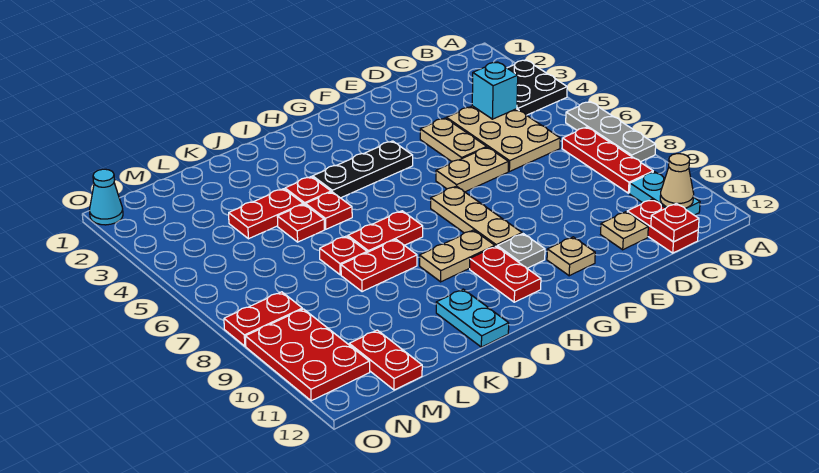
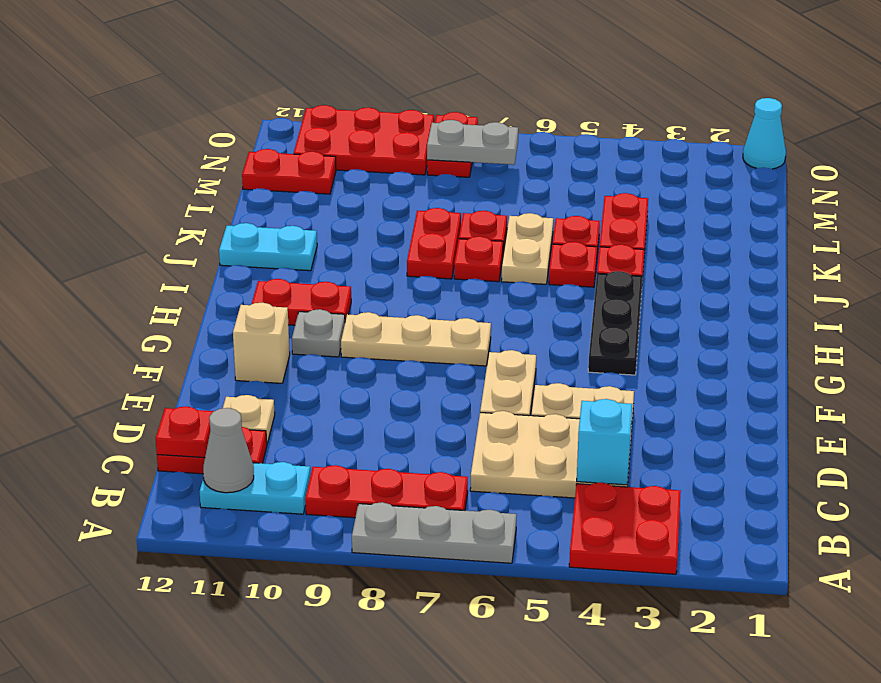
black plate A3:B4 level 1 -> red plate A3:B4 level 1
tan cone B11 level 2 -> grey cone B11 level 2
tan plate F11 level 1 -> tan brick F11 level 1
tan plate H9:I9 level 1 -> tan plate J6:K6 level 1
red plate I7:J7 level 1 -> red plate J7 level 1
none -> grey plate N7:N8 level 2

